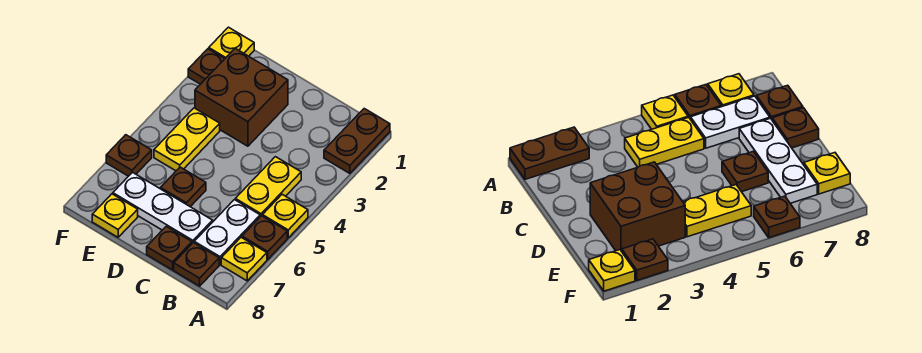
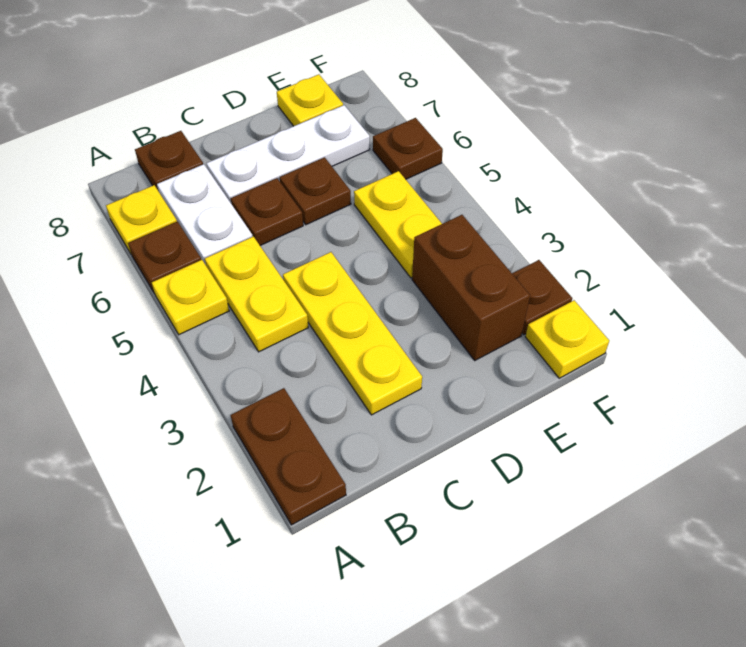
none -> yellow plate C2:C4 level 1
brown plate C8 level 1 -> brown plate C6 level 1
brown brick D2:E3 level 1 -> brown brick E2:E3 level 1

